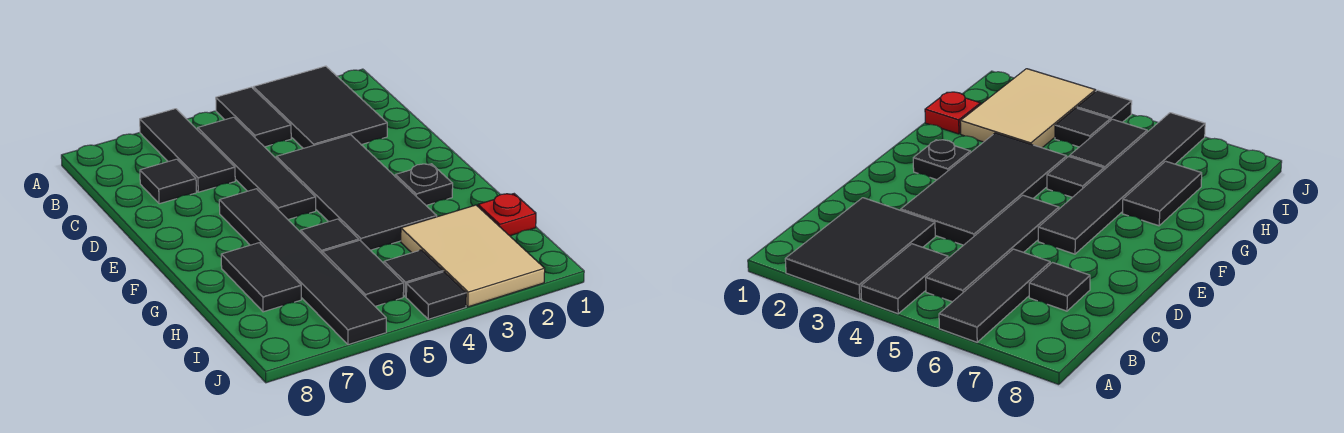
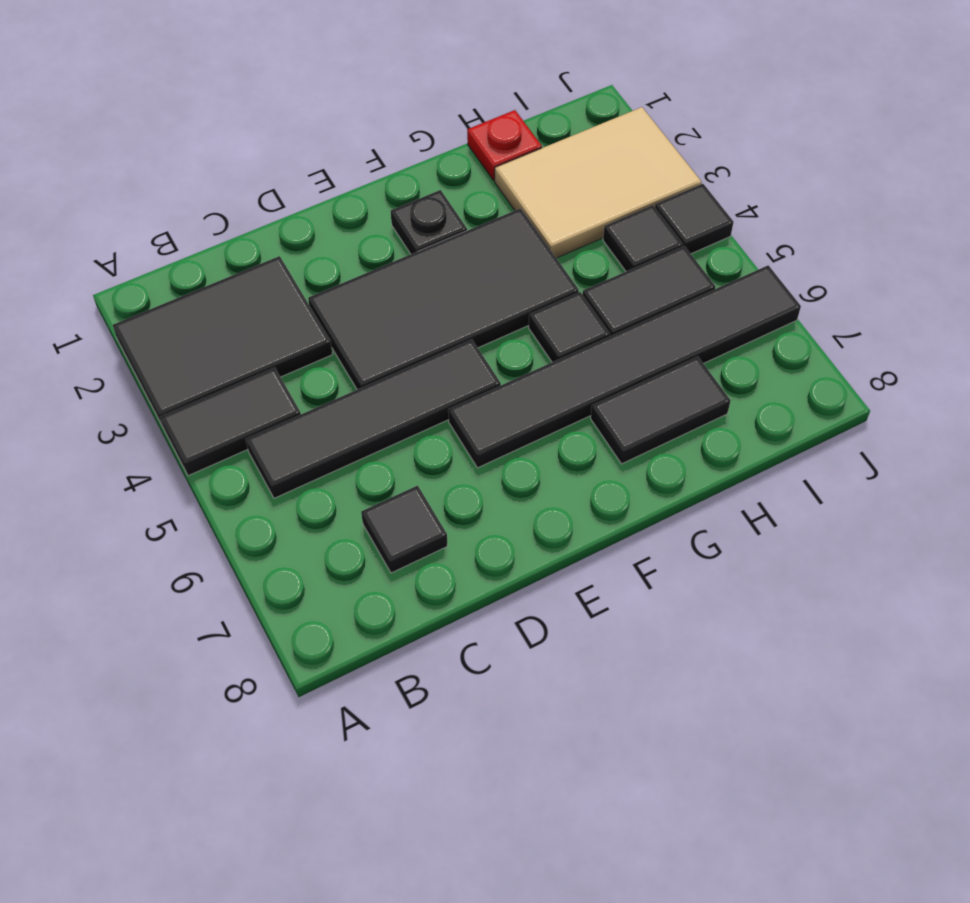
black tile A6:C6 level 1 -> none

